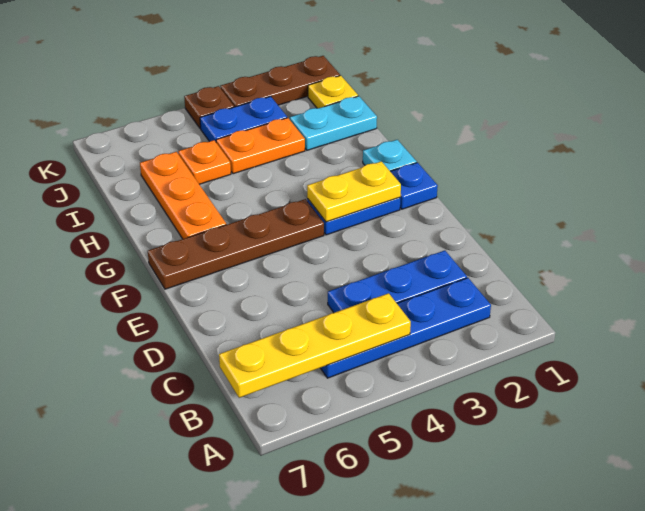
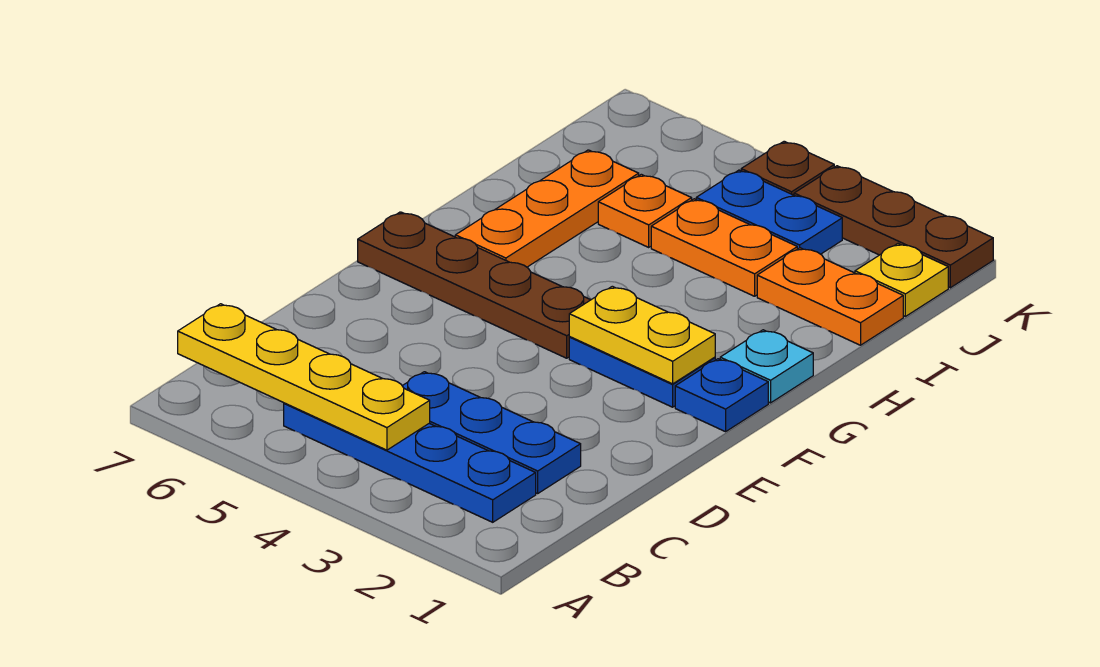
cyan plate I1:I2 level 1 -> orange plate I1:I2 level 1

